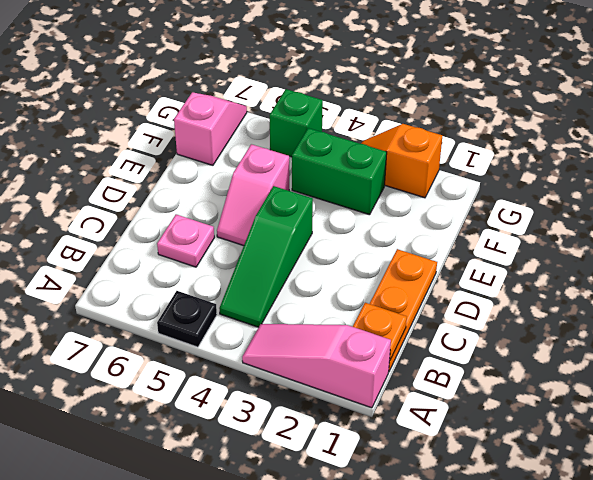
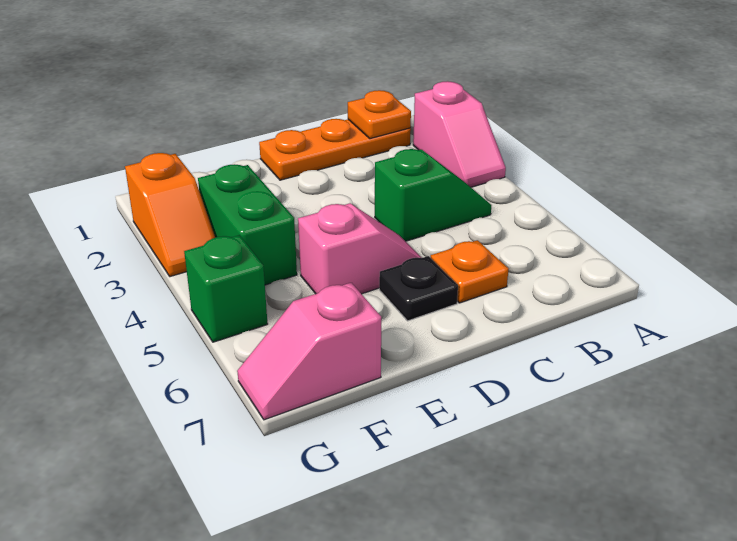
pink slope A1:A3 level 1 top 1 -> pink slope A2:A3 level 1 top 2
black plate A5 level 1 -> black plate D6 level 1
green slope B4:D4 level 1 top D -> green slope B4:C4 level 1 top C
pink plate C6 level 1 -> orange plate C6 level 1

